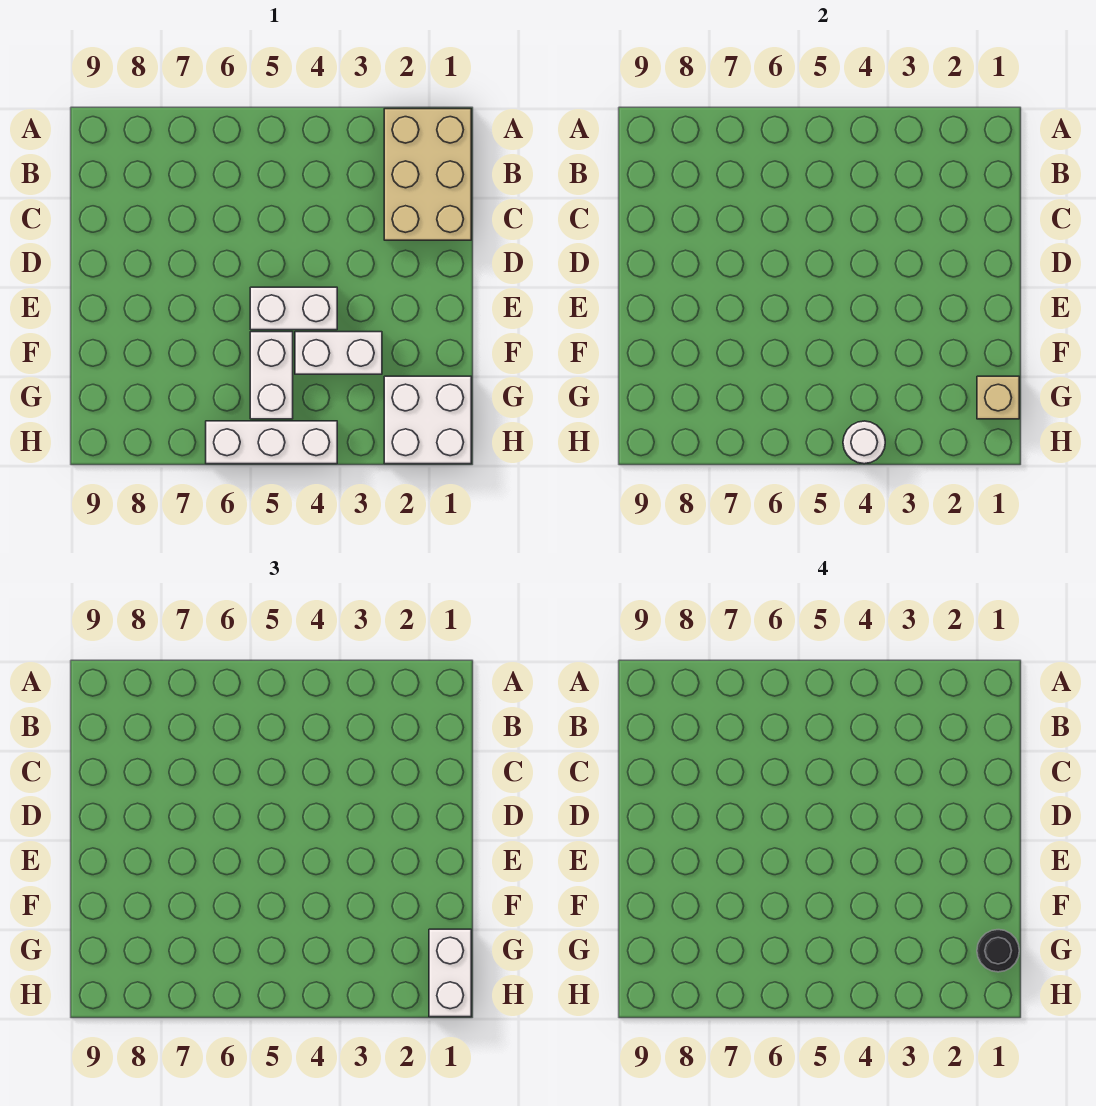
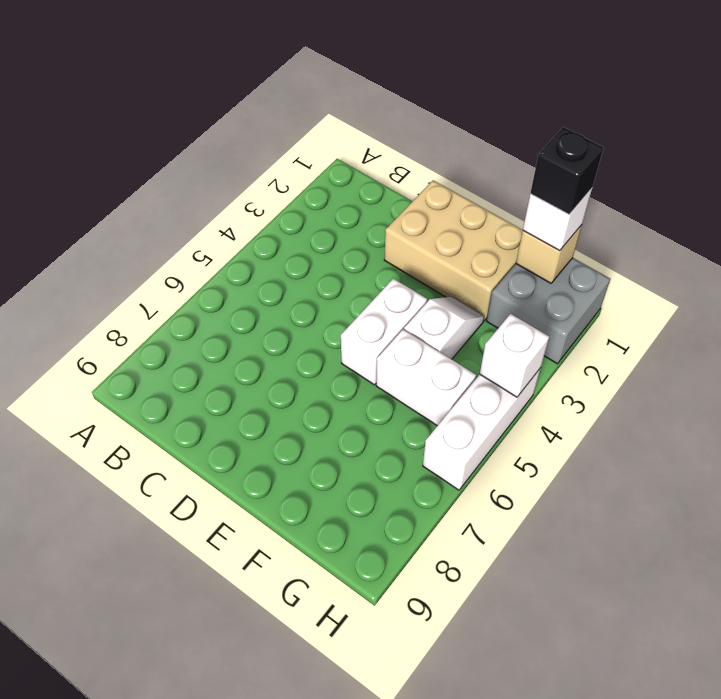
tan brick A1:C2 level 1 -> tan brick D1:F2 level 1
white brick F3:F4 level 1 -> white slope F3:F4 level 1 top 4
white brick G1:H2 level 1 -> grey brick G1:H2 level 1
white brick G1:H1 level 3 -> white brick G1 level 3
black round brick G1 level 4 -> black brick G1 level 4
white round brick H4 level 2 -> white brick H4 level 2

